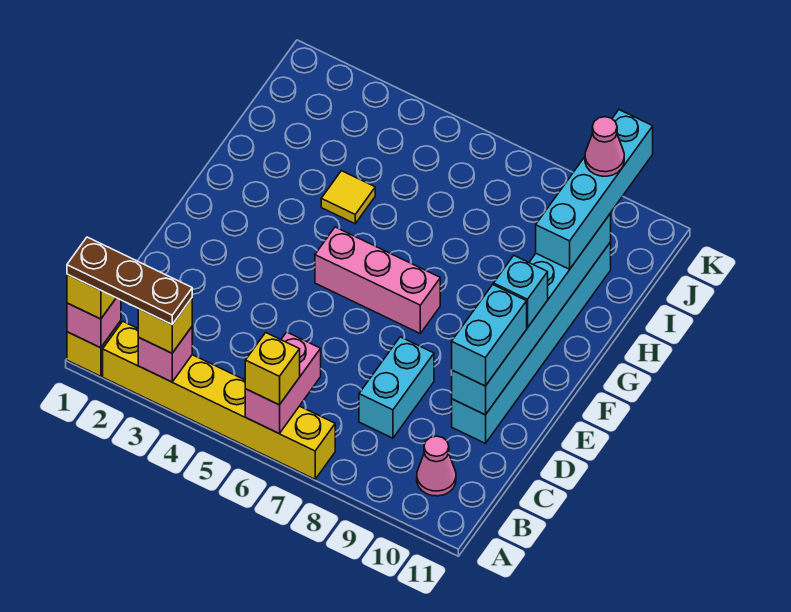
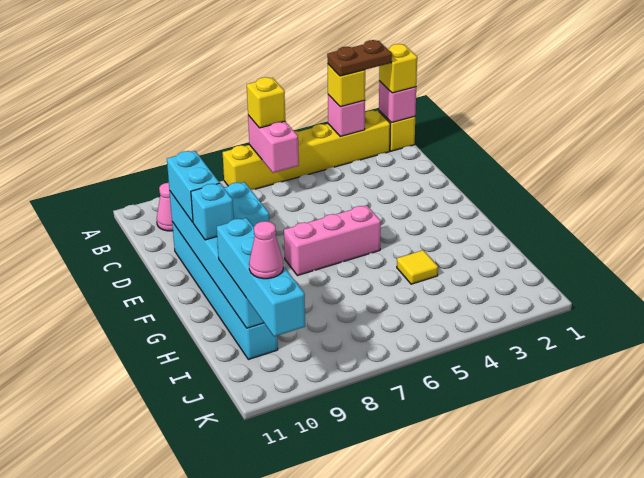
brown plate A1:A3 level 4 -> brown plate A2:A3 level 4

